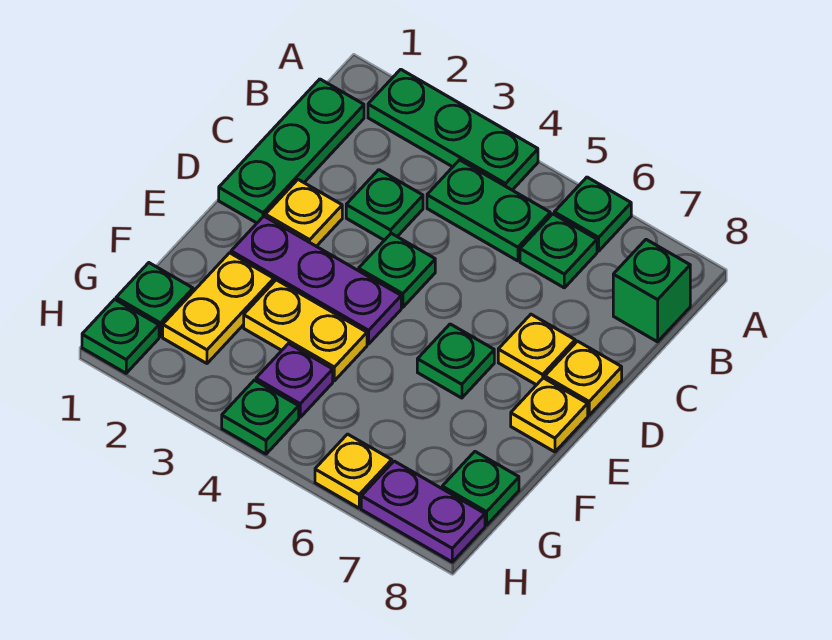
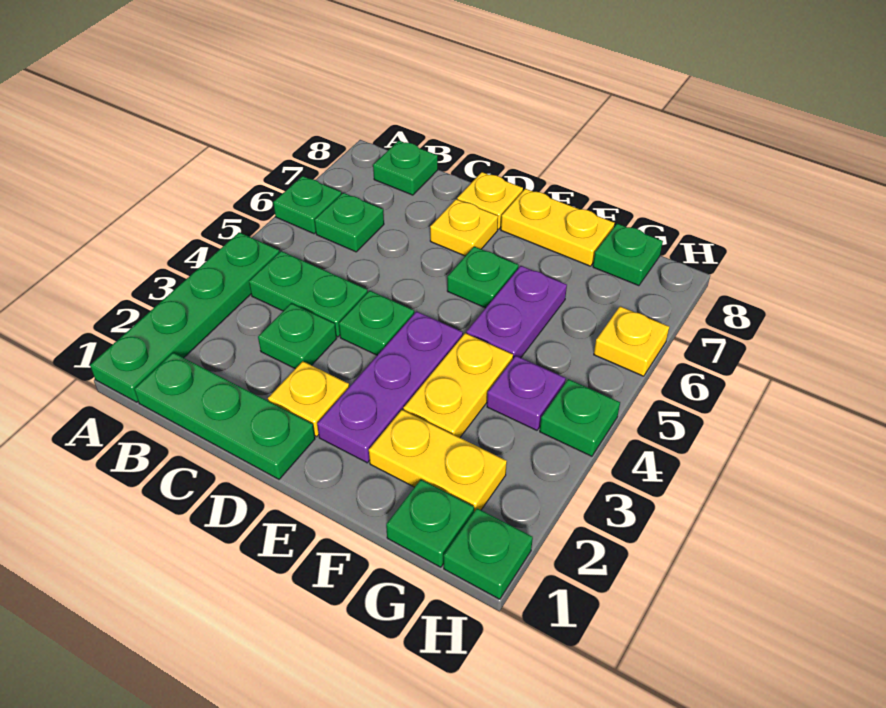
green plate A2:A4 level 1 -> green plate A1:A4 level 1
green plate B4:B5 level 1 -> green plate B4:C4 level 1
green brick B8 level 1 -> green plate B8 level 1
yellow plate E8 level 1 -> yellow plate E8:F8 level 1
purple plate H7:H8 level 1 -> purple plate F5:F6 level 1

